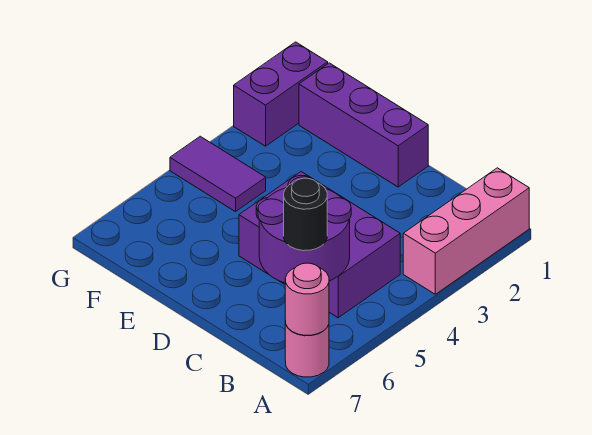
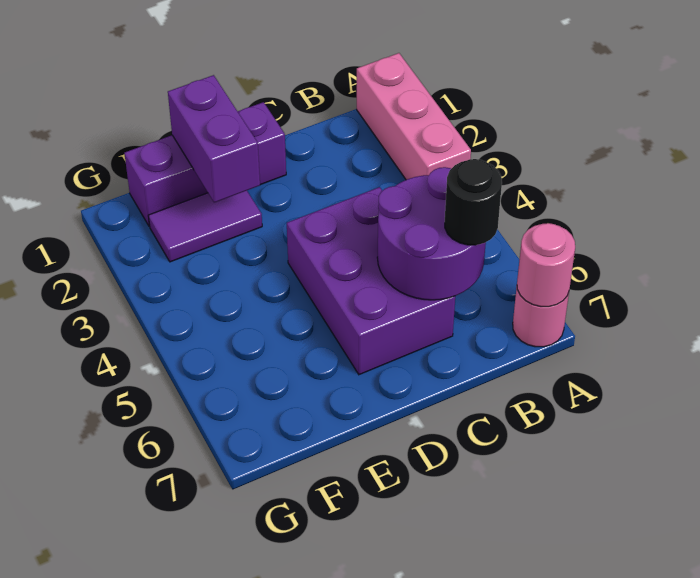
purple brick B4:D5 level 1 -> purple brick C4:D6 level 1
purple tile F4:G4 level 1 -> purple tile E2:F2 level 1
purple brick G1:G2 level 1 -> purple brick E1:E2 level 2

